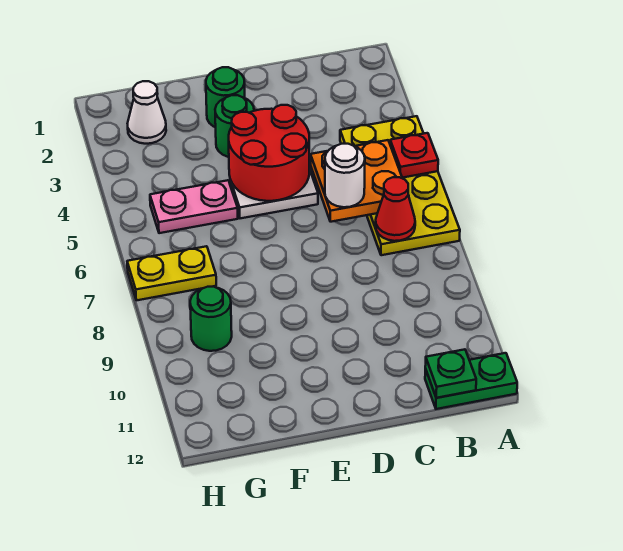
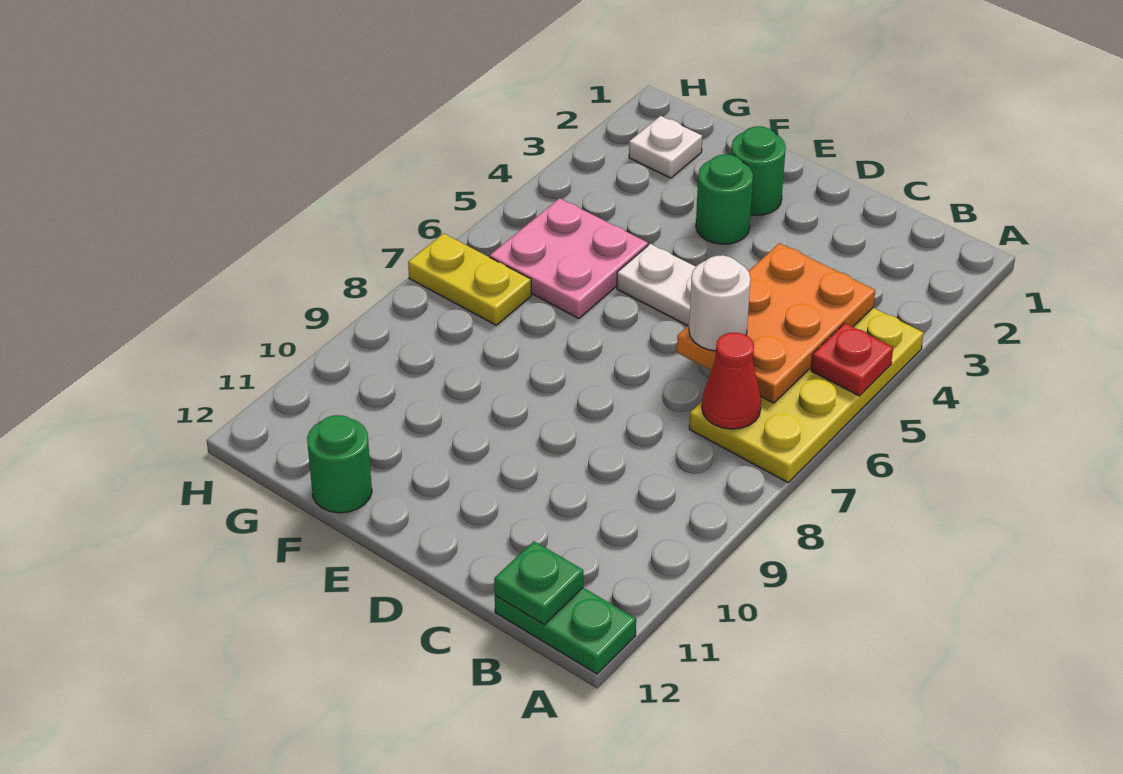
orange plate B5:C6 level 2 -> orange plate B4:C6 level 2
red round brick D4:E5 level 2 -> none
pink plate F5:G5 level 1 -> pink plate F5:G6 level 1
white cone G2 level 1 -> white plate G2 level 1
green round brick G9 level 1 -> green round brick F12 level 1

